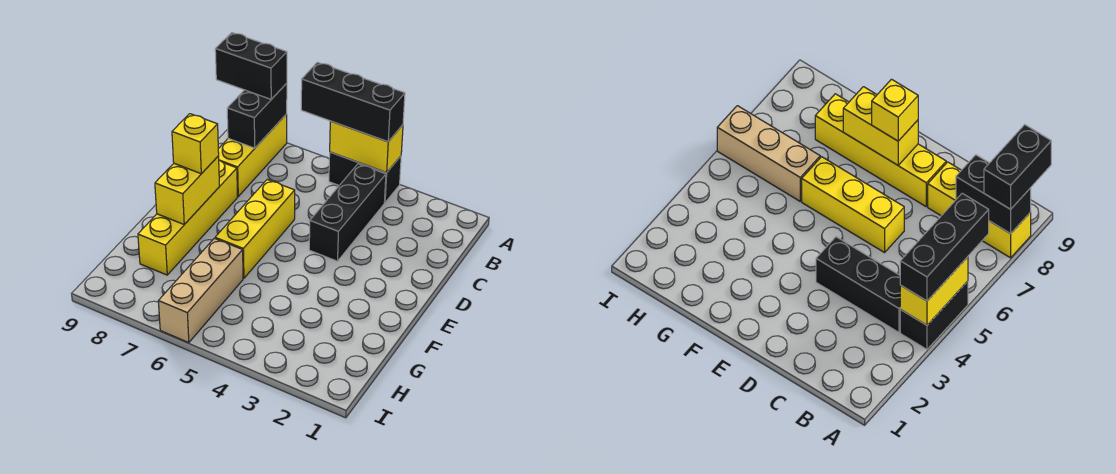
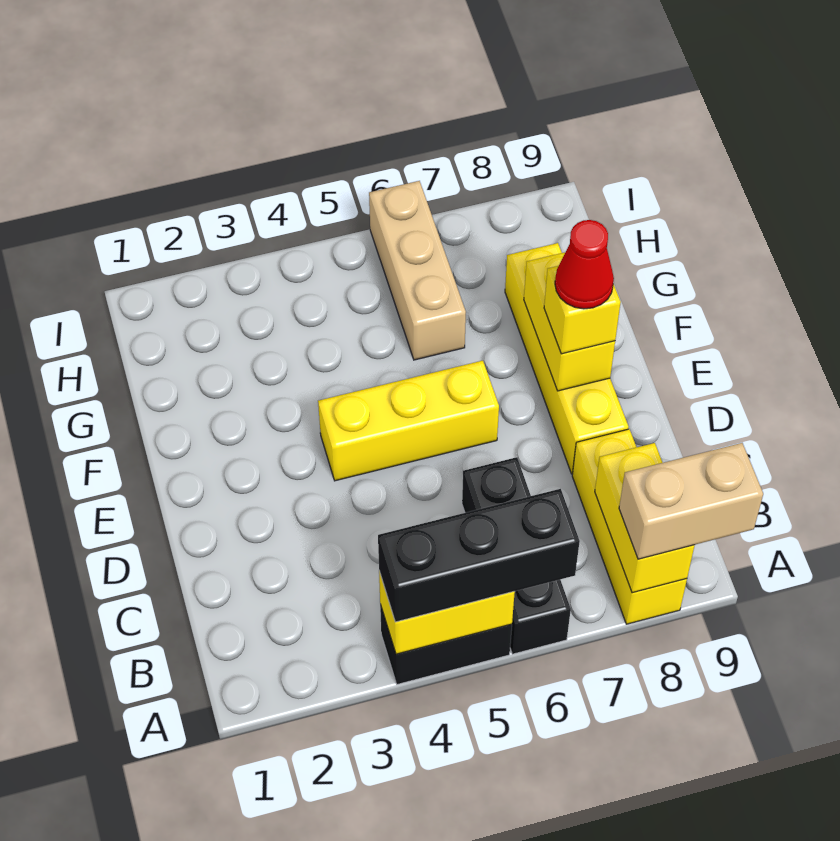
black brick A8:B8 level 2 -> yellow brick A8:B8 level 2
black brick A8:A9 level 3 -> tan brick A8:A9 level 3
black brick B4:D4 level 1 -> black brick A6:C6 level 1
yellow brick D6:F6 level 1 -> yellow brick E4:E6 level 1
none -> red cone E8 level 4

